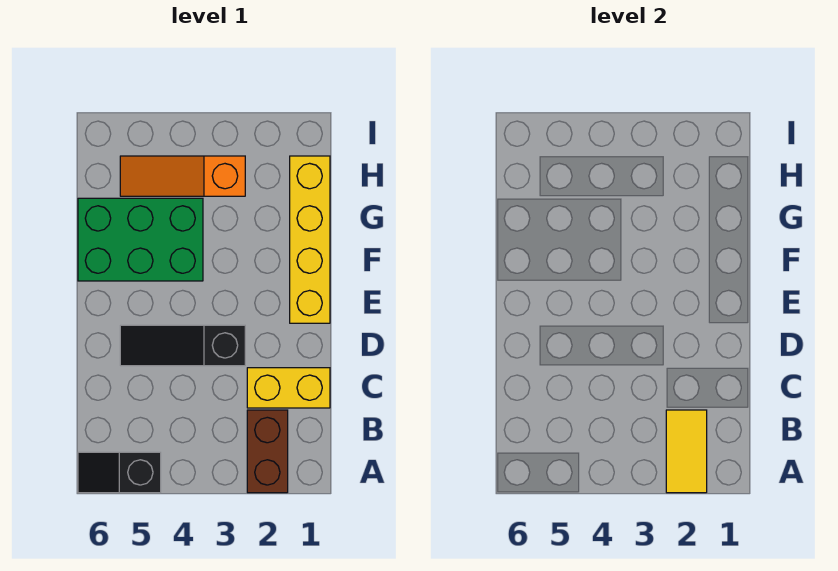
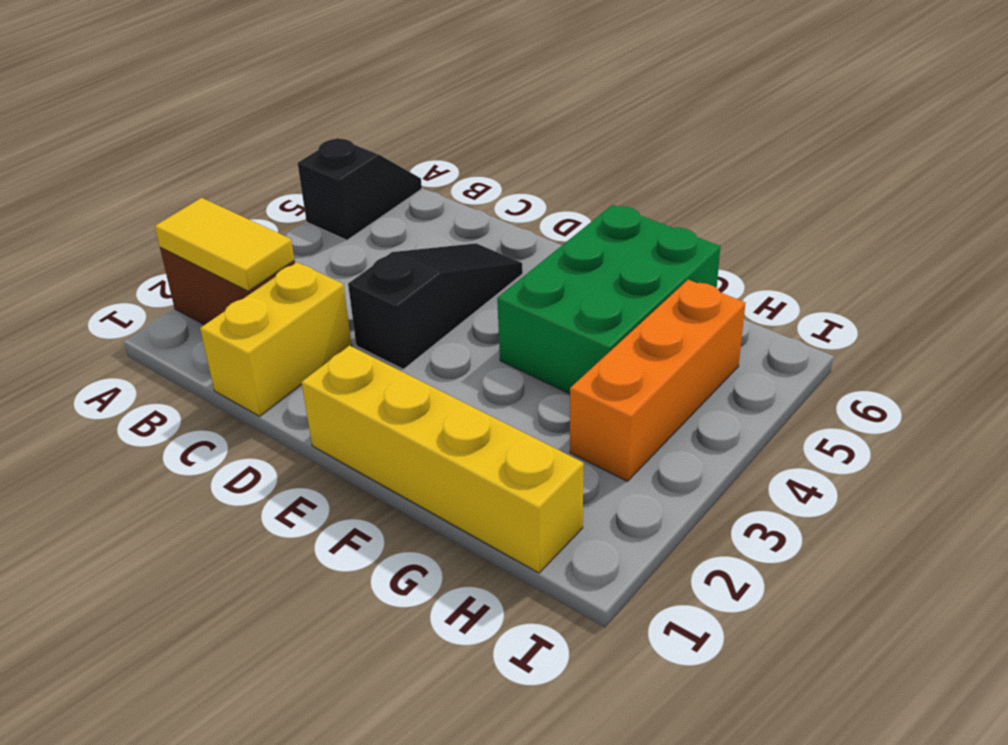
orange slope H3:H5 level 1 top 3 -> orange brick H3:H5 level 1

